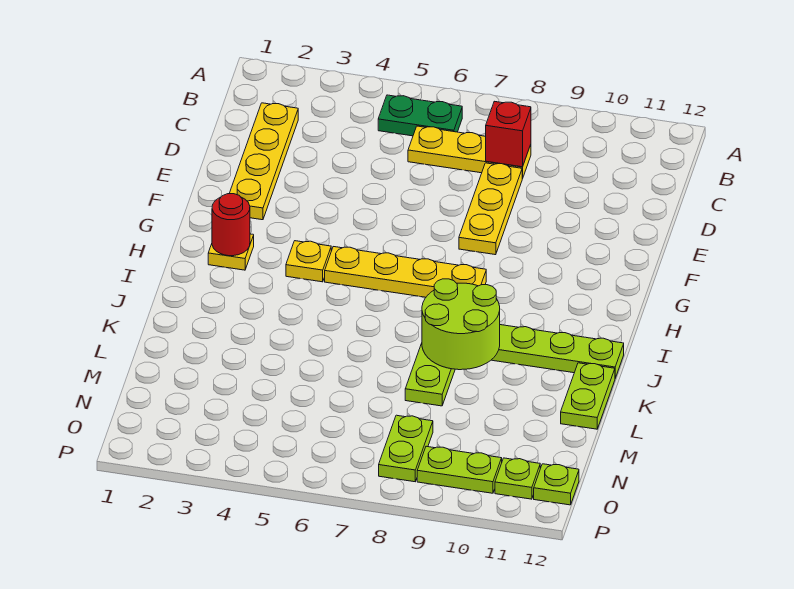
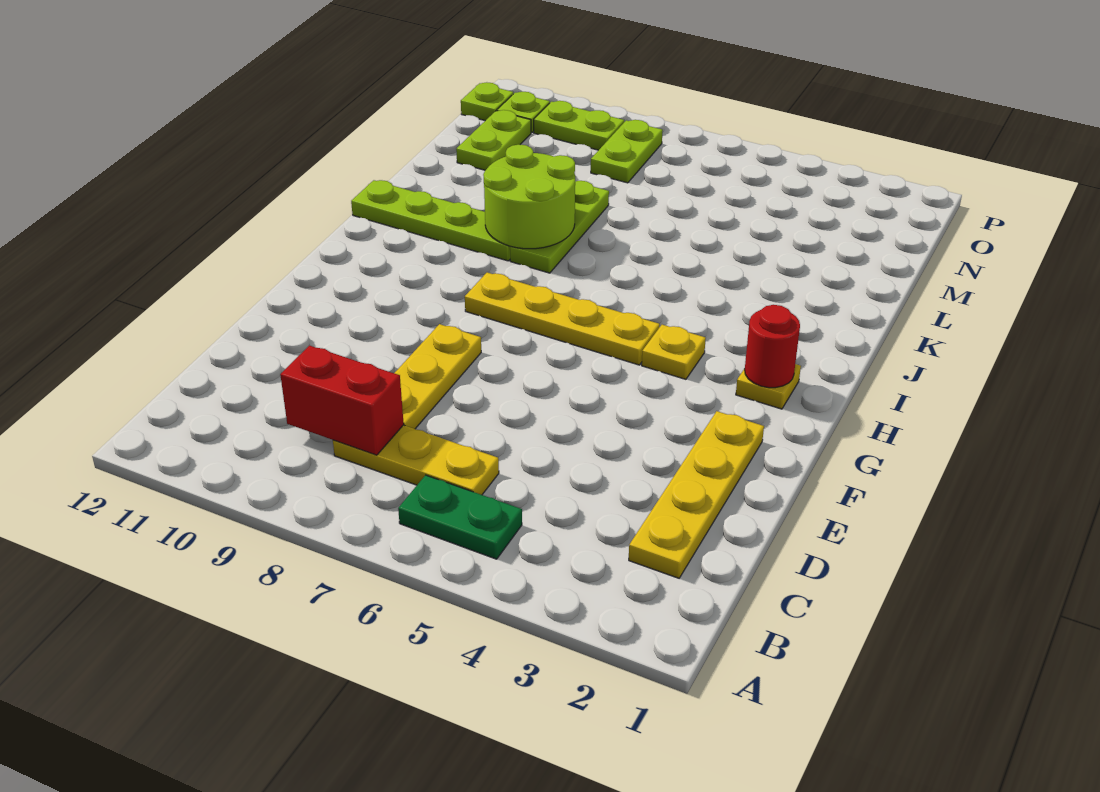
red brick C8 level 2 -> red brick C8:C9 level 2
lime plate K12:L12 level 1 -> lime plate M11:N11 level 1

